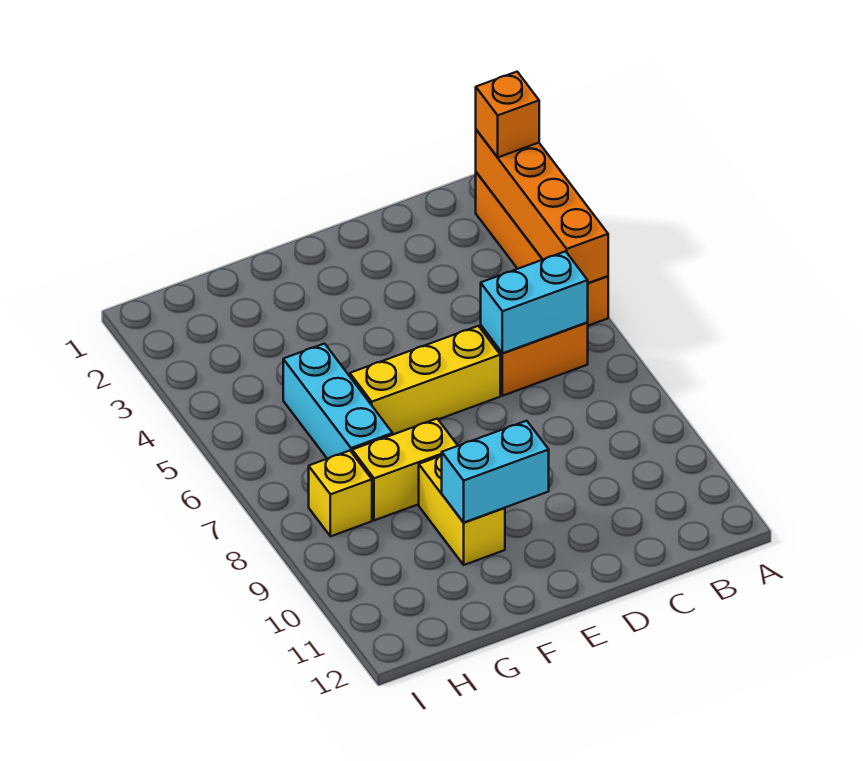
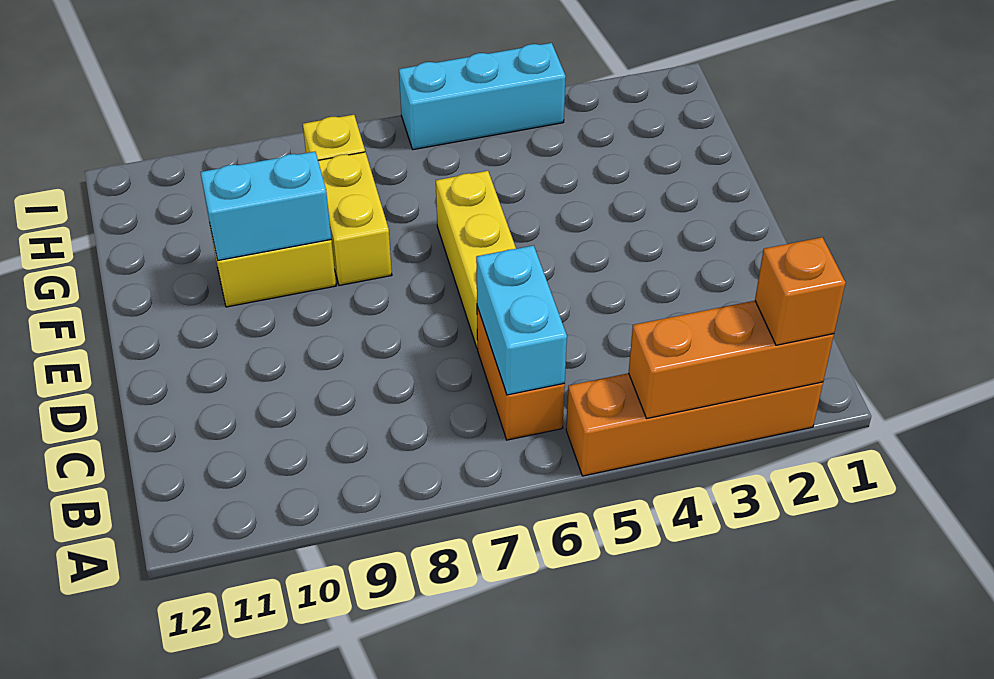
orange brick A2:A5 level 2 -> orange brick A2:A4 level 2
cyan brick E10:F10 level 2 -> cyan brick F9:F10 level 2
cyan brick G5:G7 level 1 -> cyan brick I4:I6 level 1

